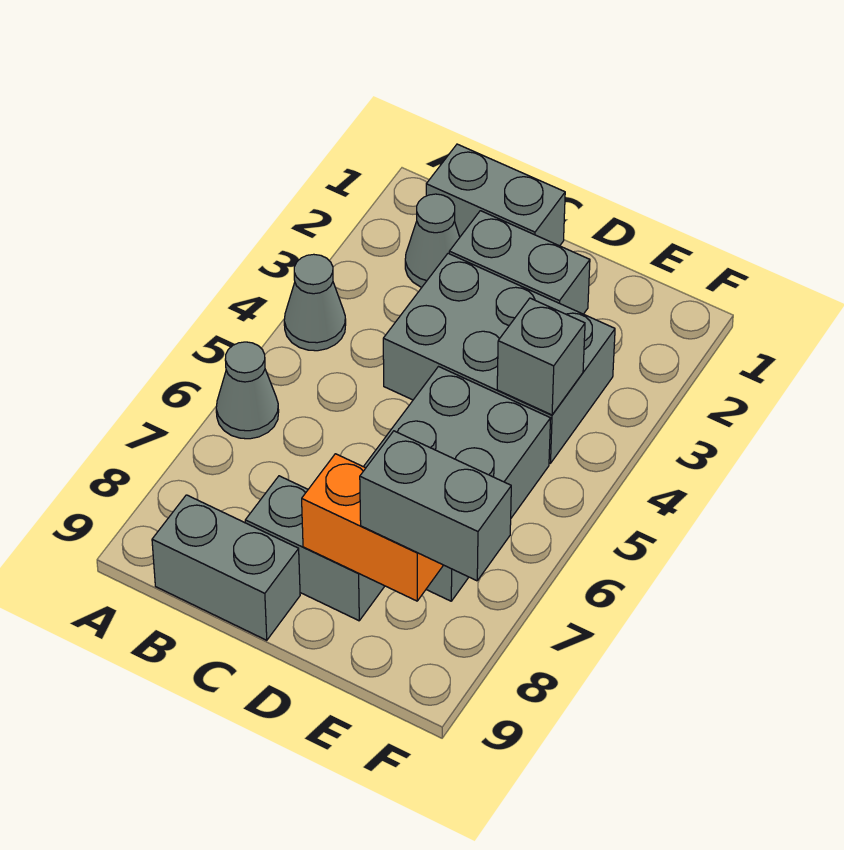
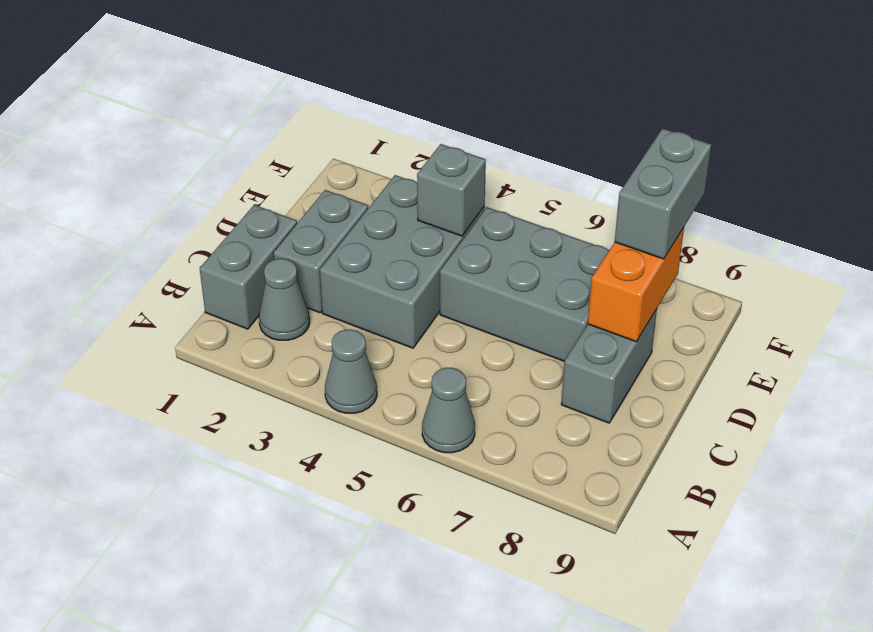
grey brick B9:C9 level 1 -> none

